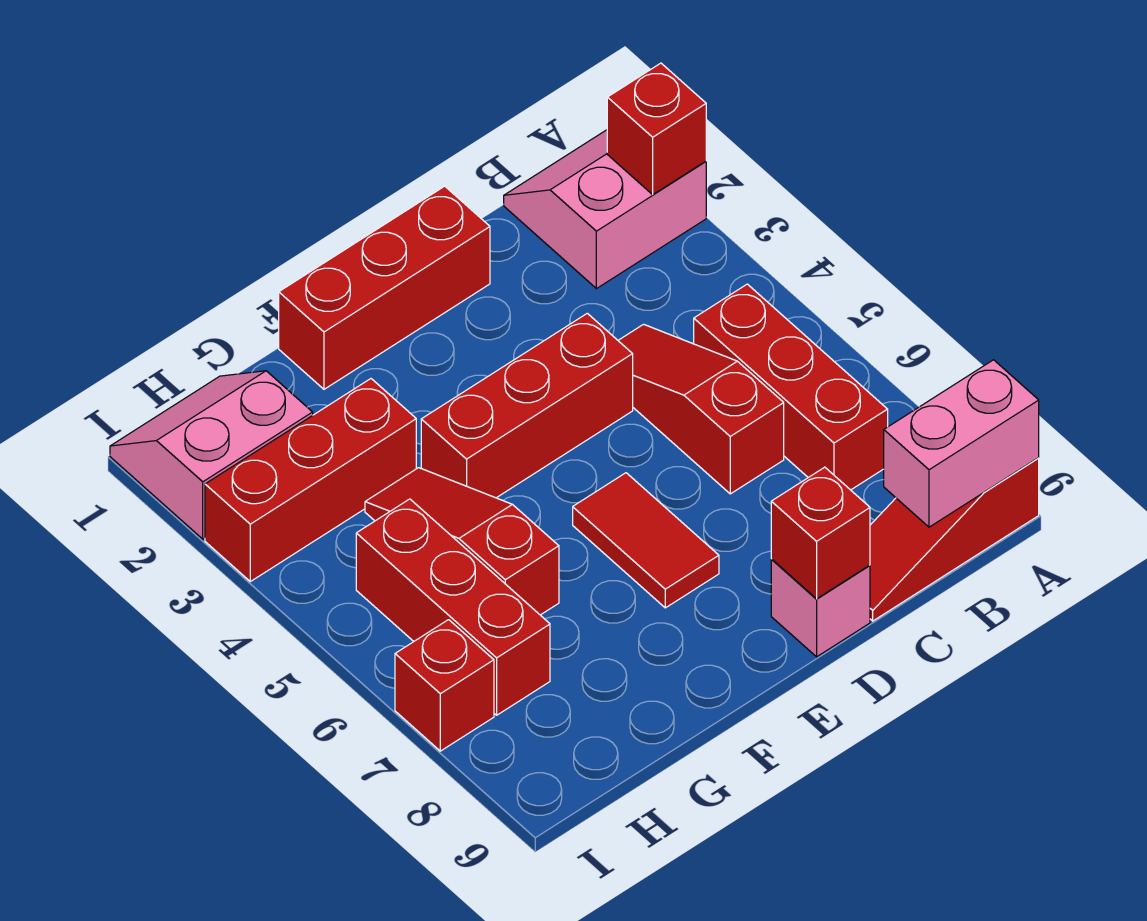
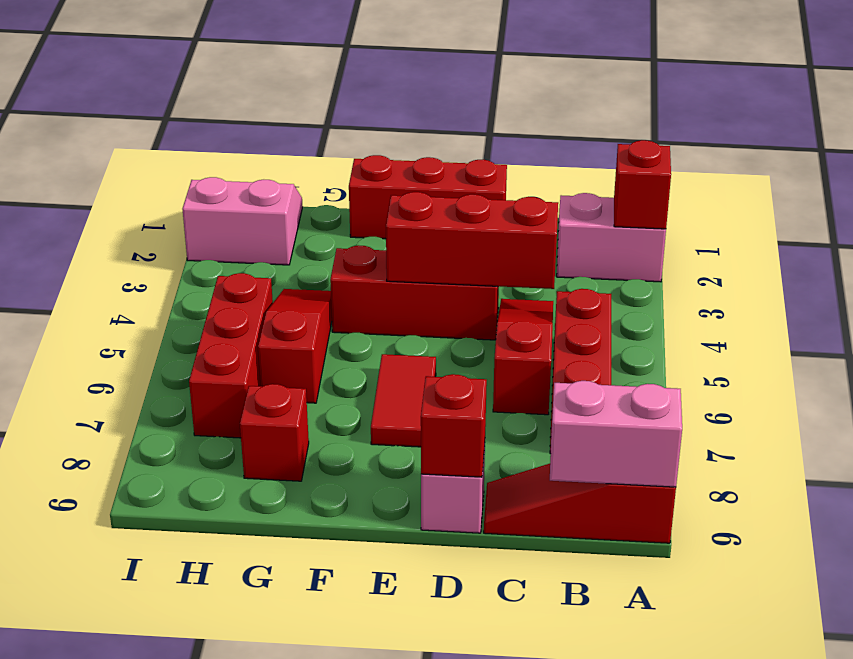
red brick G3:I3 level 1 -> red brick C4:E4 level 2
red brick I7 level 1 -> red brick G8 level 1

